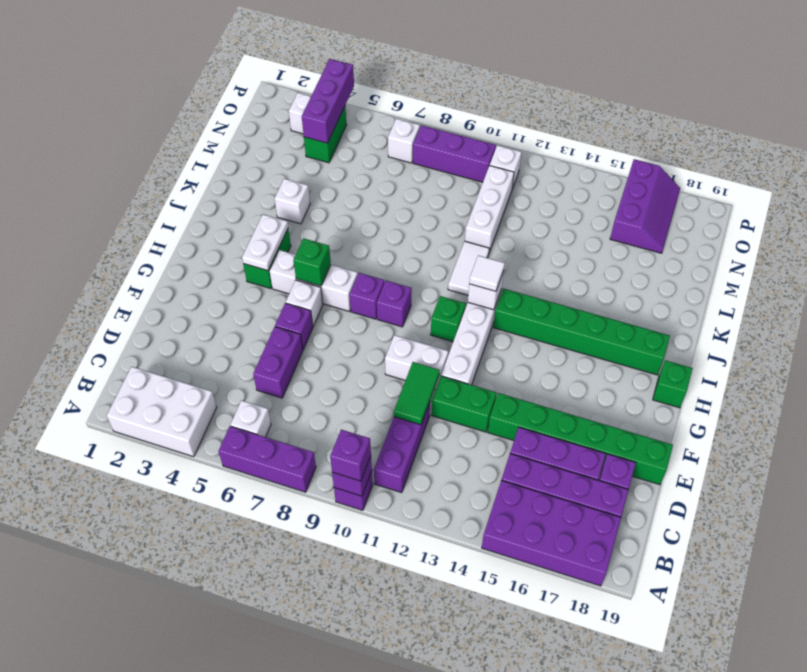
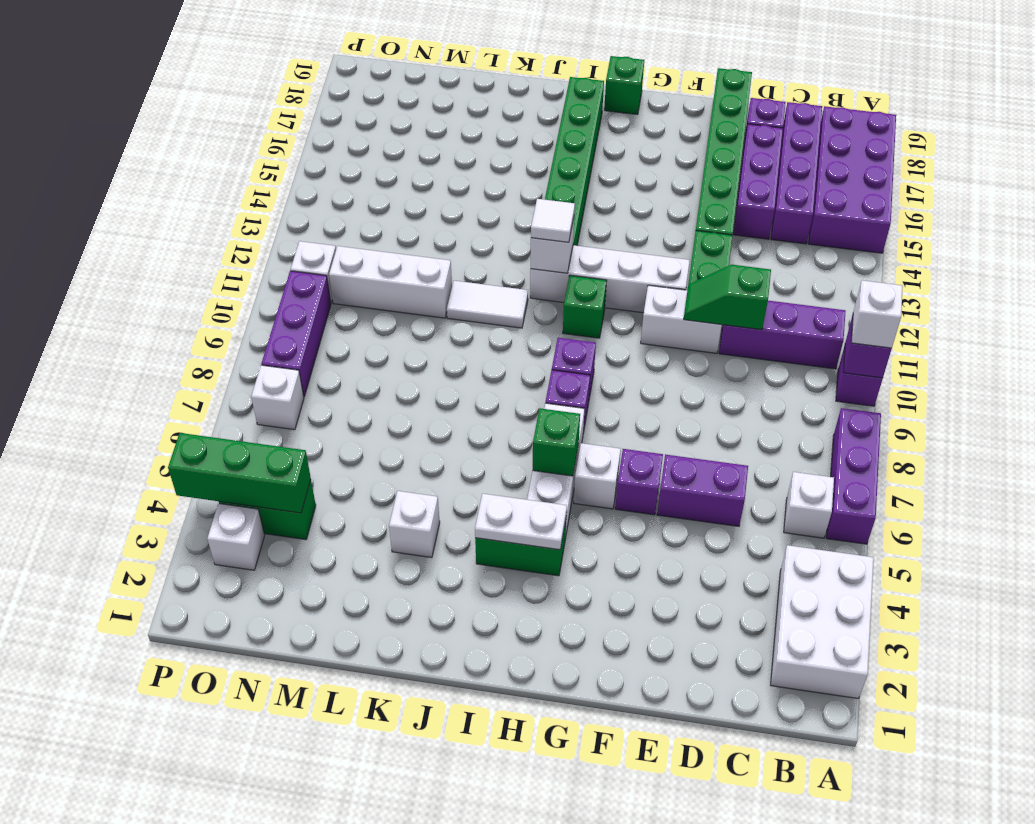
purple brick A10 level 3 -> white brick A10 level 3
green tile D11:E11 level 2 -> green slope D11:E11 level 2 top D
white brick F10:F11 level 1 -> white brick E11:F11 level 1
purple brick N4:P4 level 2 -> green brick N4:P4 level 2
purple slope N16:P17 level 1 top 16 -> none

